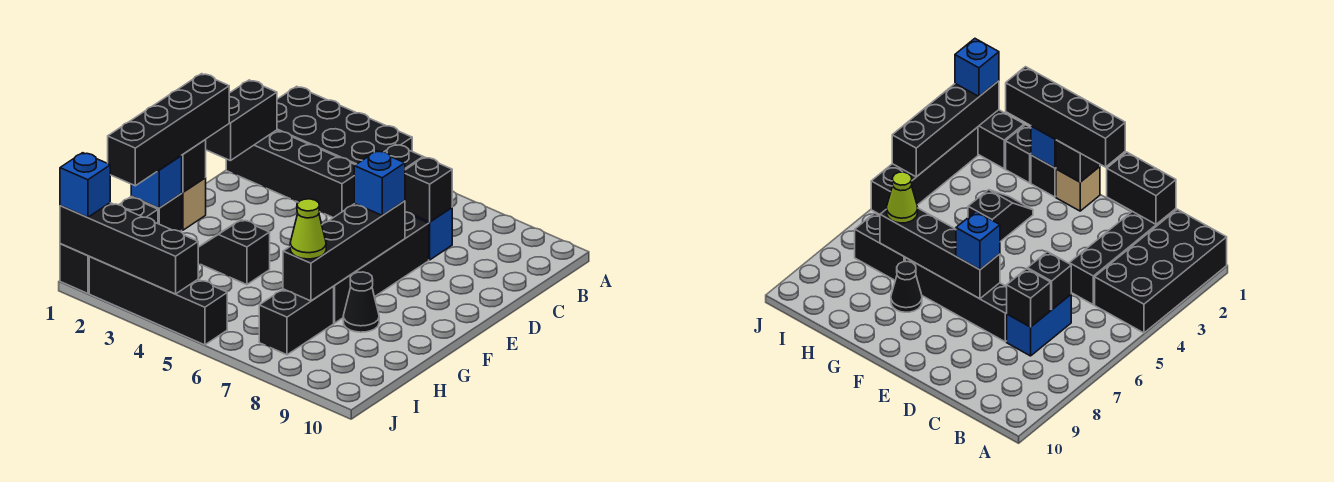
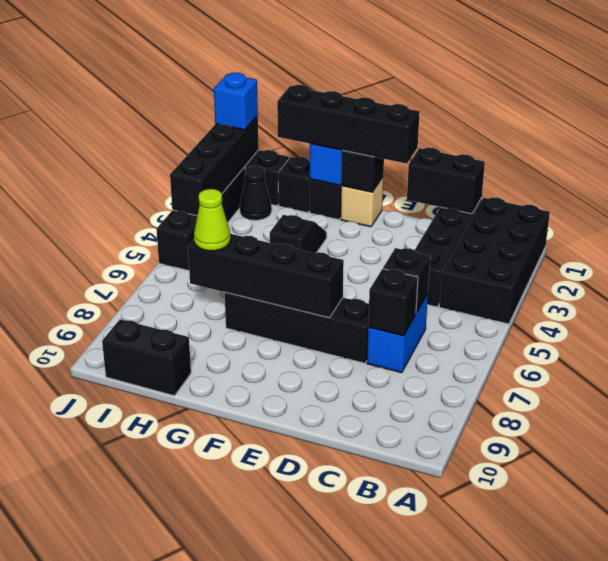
blue brick E7 level 3 -> none
black cone G8 level 1 -> black cone I2 level 1
black brick H7:I7 level 1 -> black brick H10:I10 level 1

